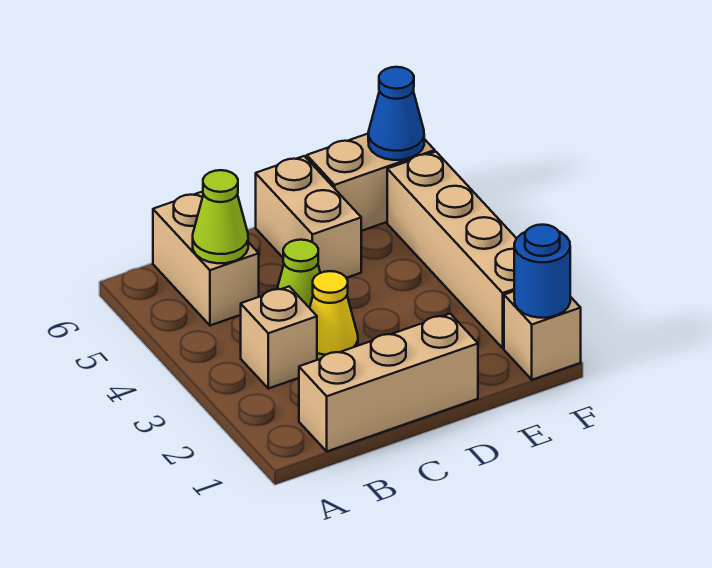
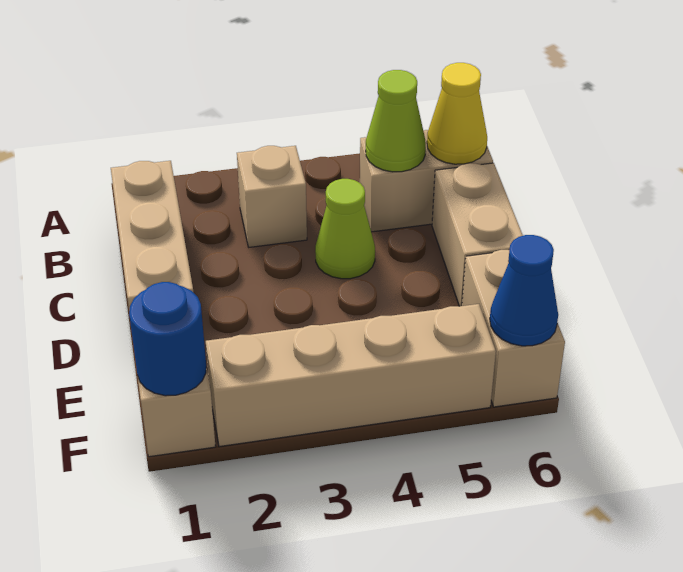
yellow cone C3 level 1 -> yellow cone B6 level 2
tan brick D5:D6 level 1 -> tan brick C6:D6 level 1

